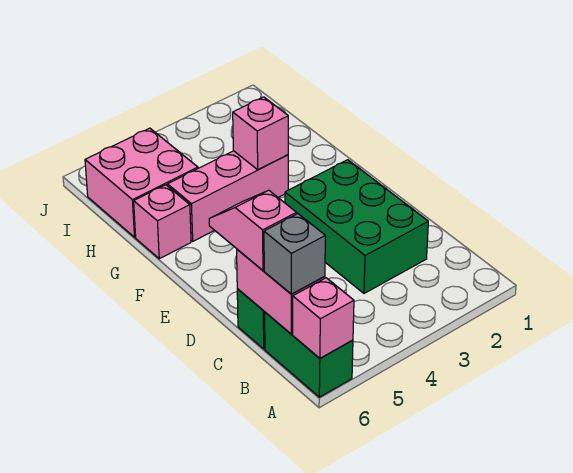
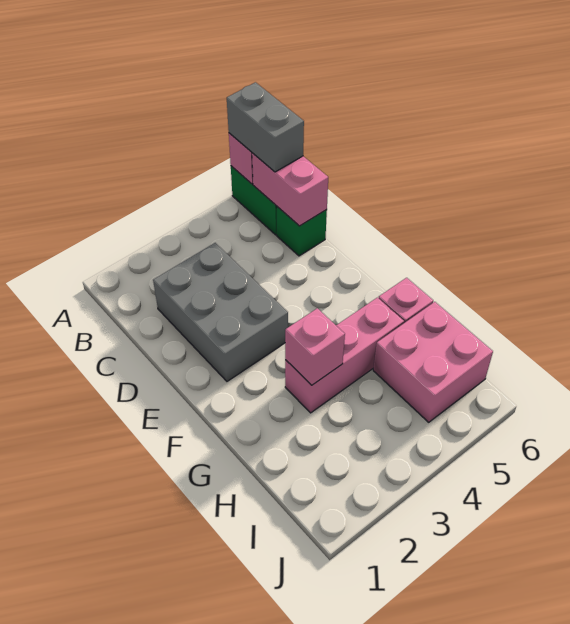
grey brick B6 level 3 -> grey brick A6:B6 level 3
green brick C2:E3 level 1 -> grey brick C2:E3 level 1
pink slope C6:D6 level 3 top C -> none

